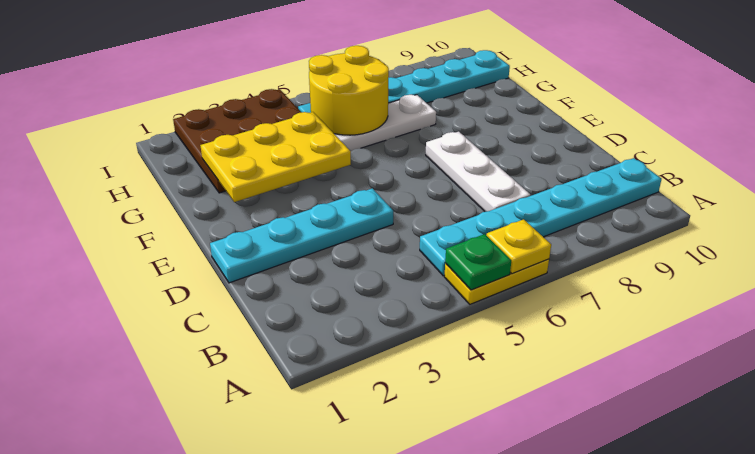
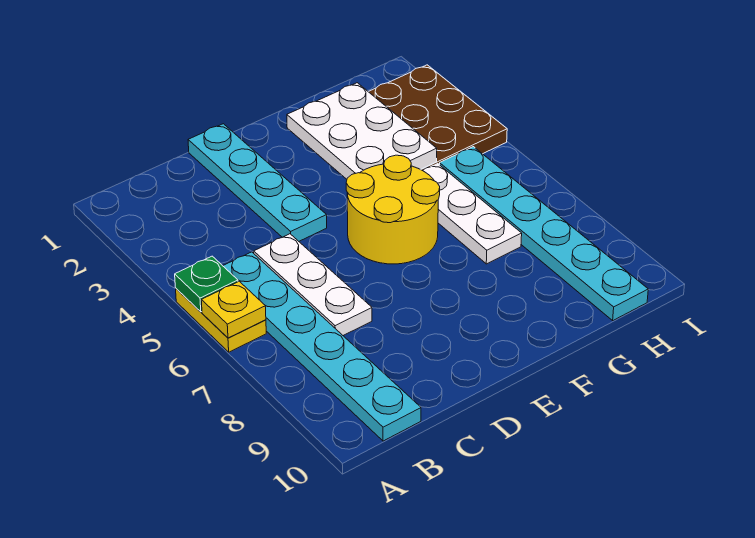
white plate C7:E7 level 1 -> white plate C5:C7 level 1
yellow plate F2:G4 level 2 -> white plate F2:G4 level 2
yellow round brick G5:H6 level 2 -> yellow round brick E5:F6 level 1

